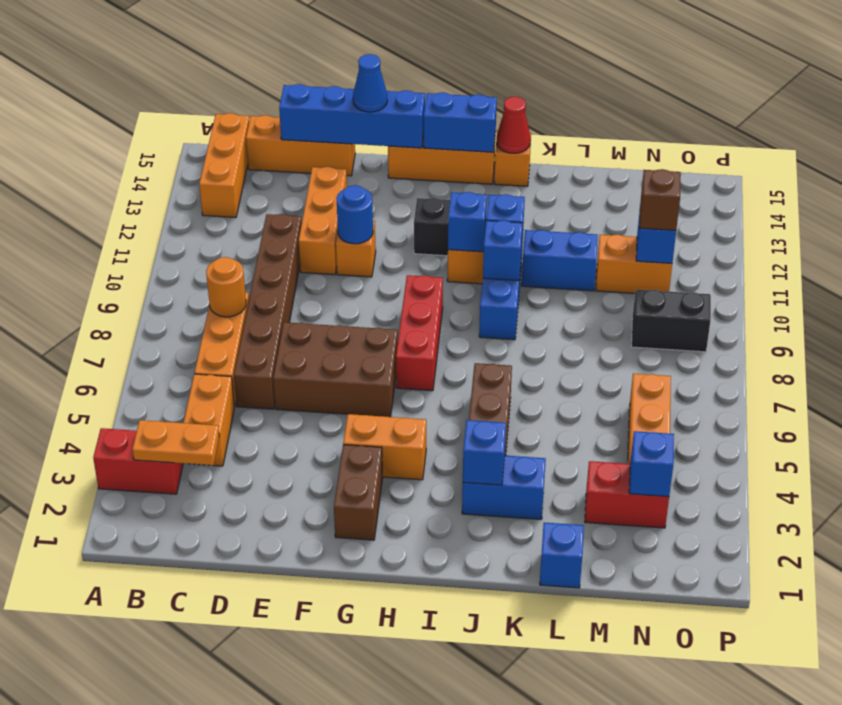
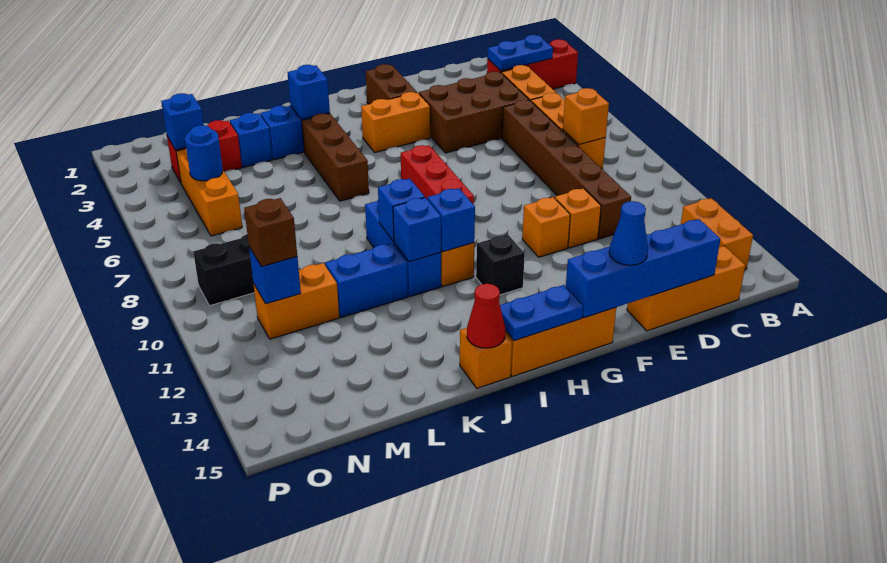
red brick A3:B3 level 1 -> red brick A3:C3 level 1
orange plate B3:C3 level 2 -> blue plate B3:C3 level 2
orange brick B13:B15 level 1 -> orange brick B13:B14 level 1
orange round brick C8 level 2 -> orange brick C8 level 2
brown brick E6:G7 level 1 -> brown brick D4:F5 level 1
orange brick E11:E13 level 1 -> orange brick E11 level 1
blue round brick F11 level 2 -> blue round brick N5 level 2
blue brick H15:I15 level 2 -> blue plate H15:I15 level 2
blue brick L1 level 1 -> blue brick L3 level 1

